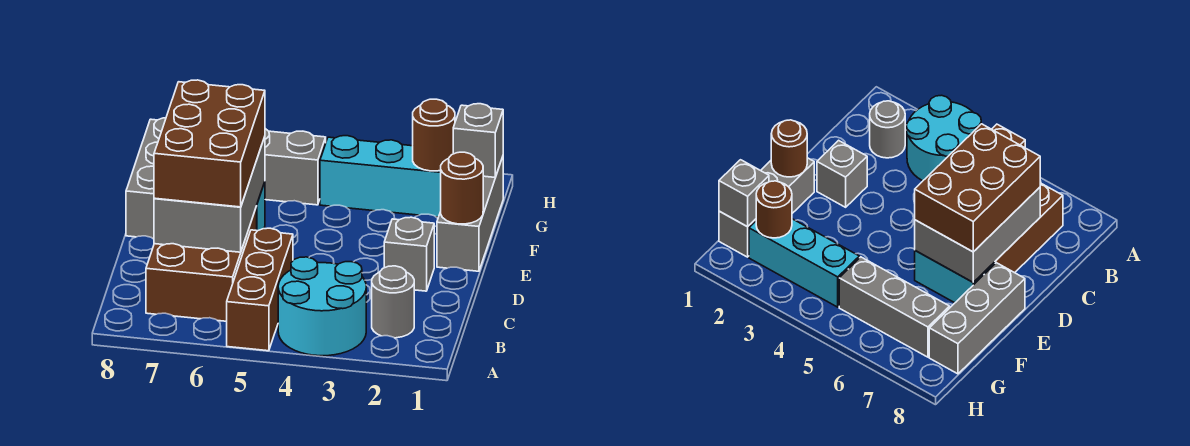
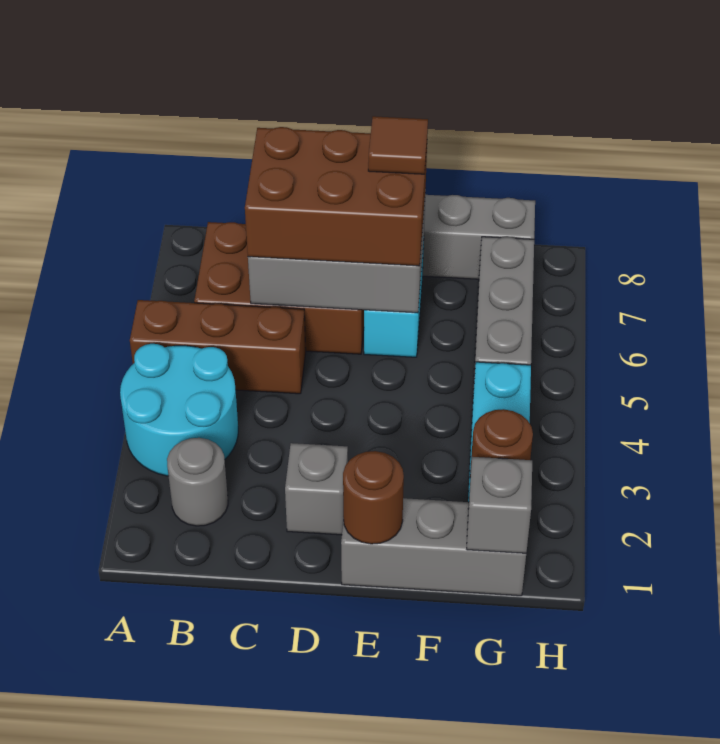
none -> brown tile E7 level 4

